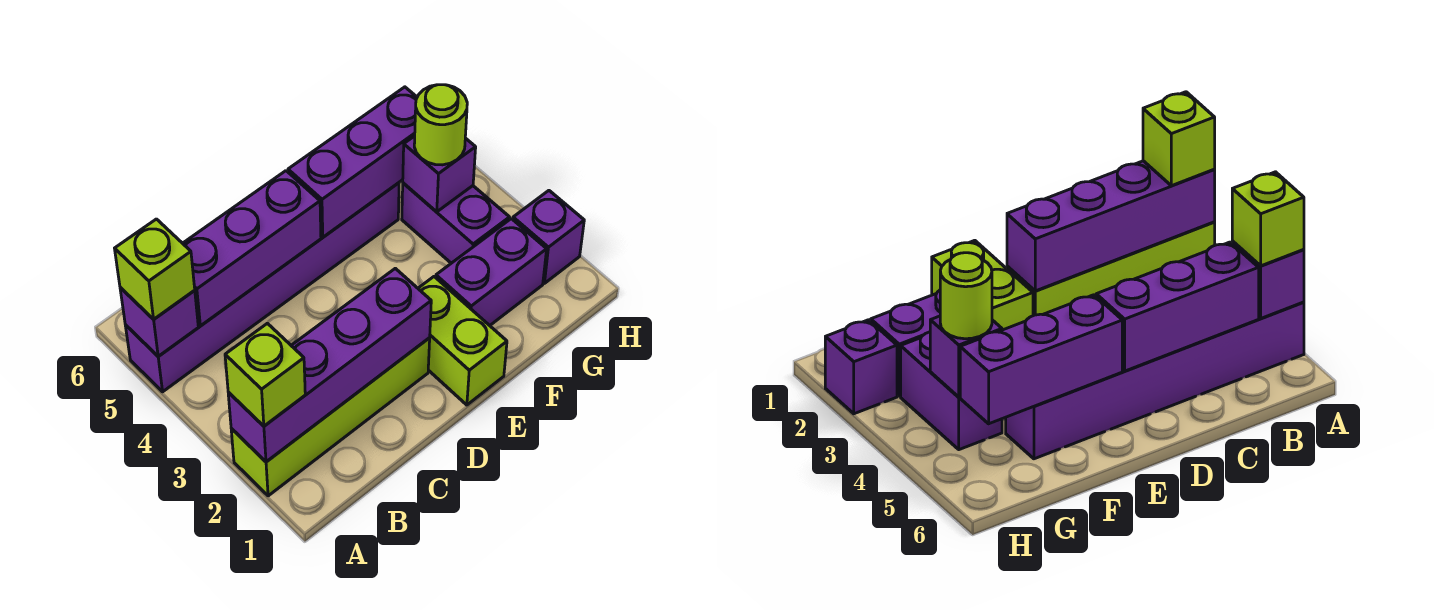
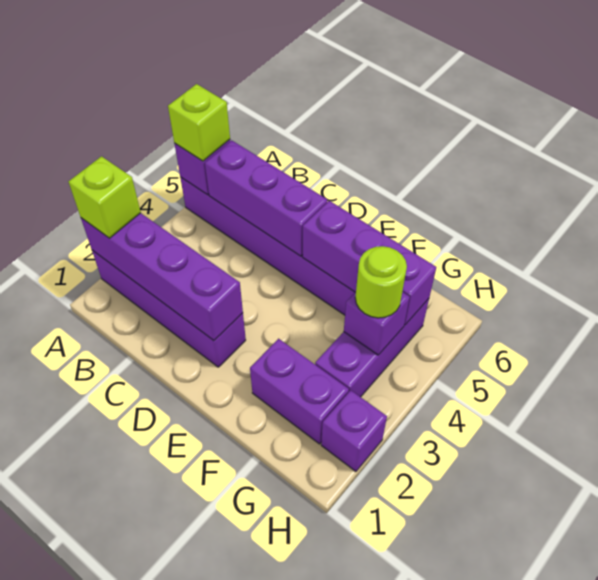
lime brick A2:D2 level 1 -> purple brick A2:D2 level 1
lime brick E1:E2 level 1 -> none
purple brick G3:G4 level 1 -> purple brick G3:G5 level 1

